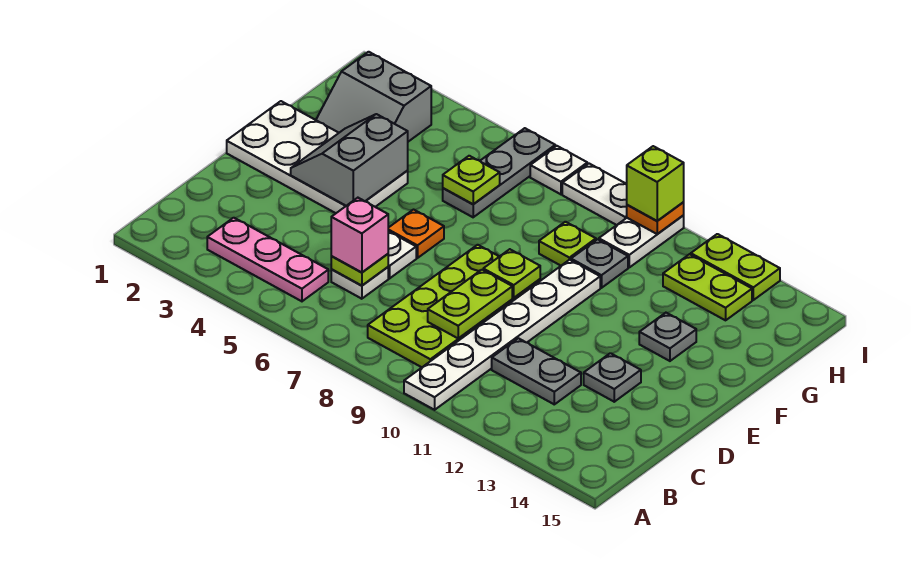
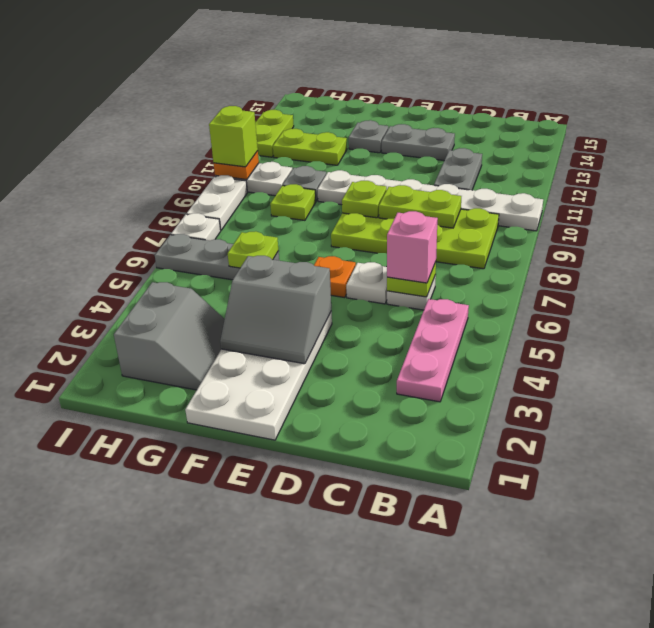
grey plate D13 level 1 -> grey plate D13:E13 level 1
lime plate H12:H13 level 1 -> lime plate G12:H12 level 1

